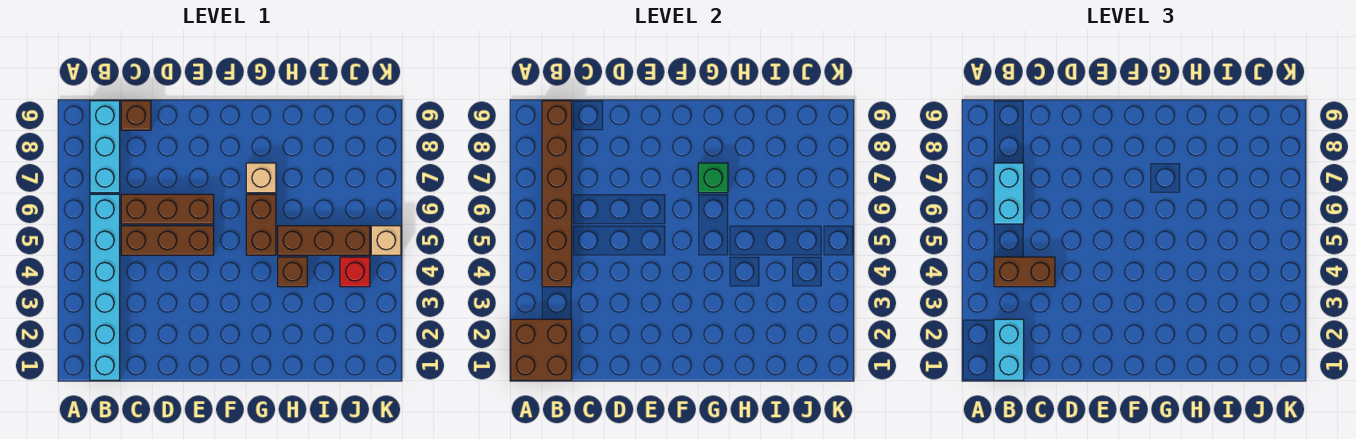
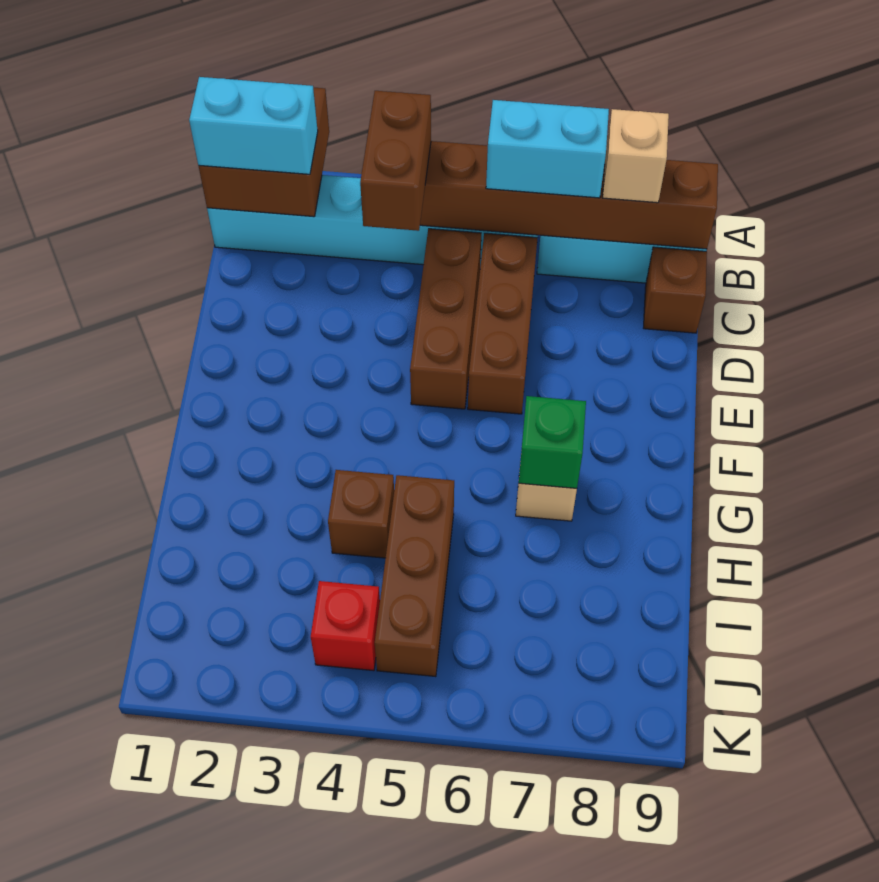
brown brick G5:G6 level 1 -> none
tan brick K5 level 1 -> tan brick B8 level 3

